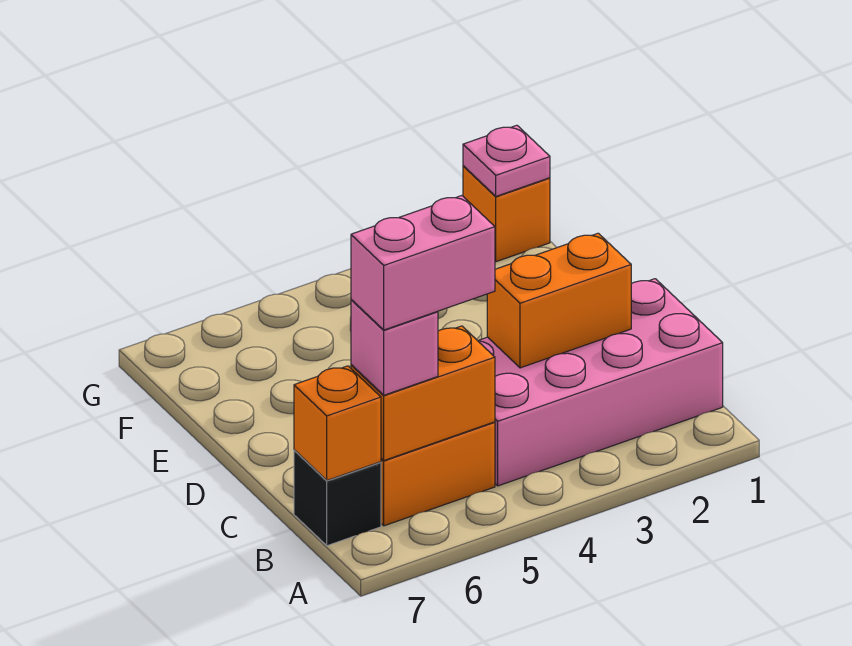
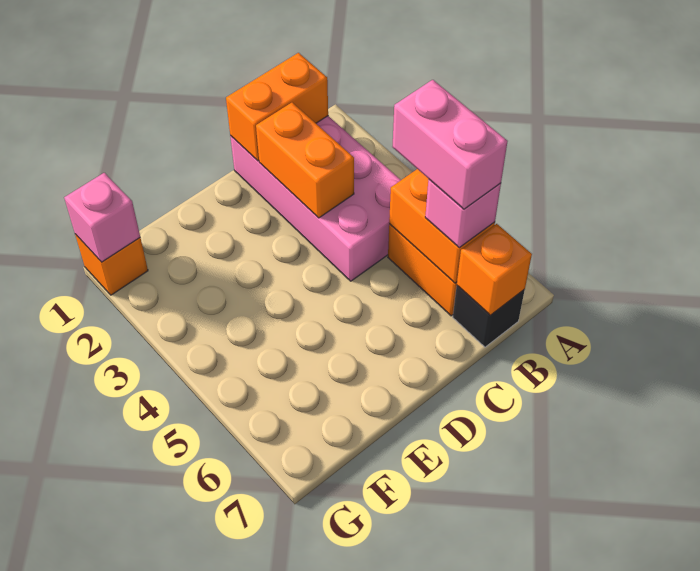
none -> orange brick B1:C1 level 2
pink plate G1 level 2 -> pink brick G1 level 2

